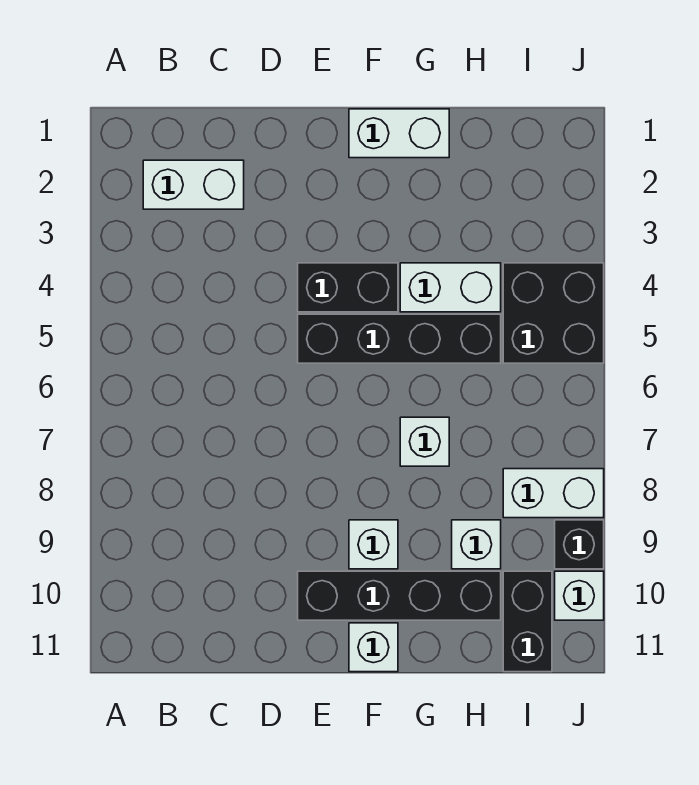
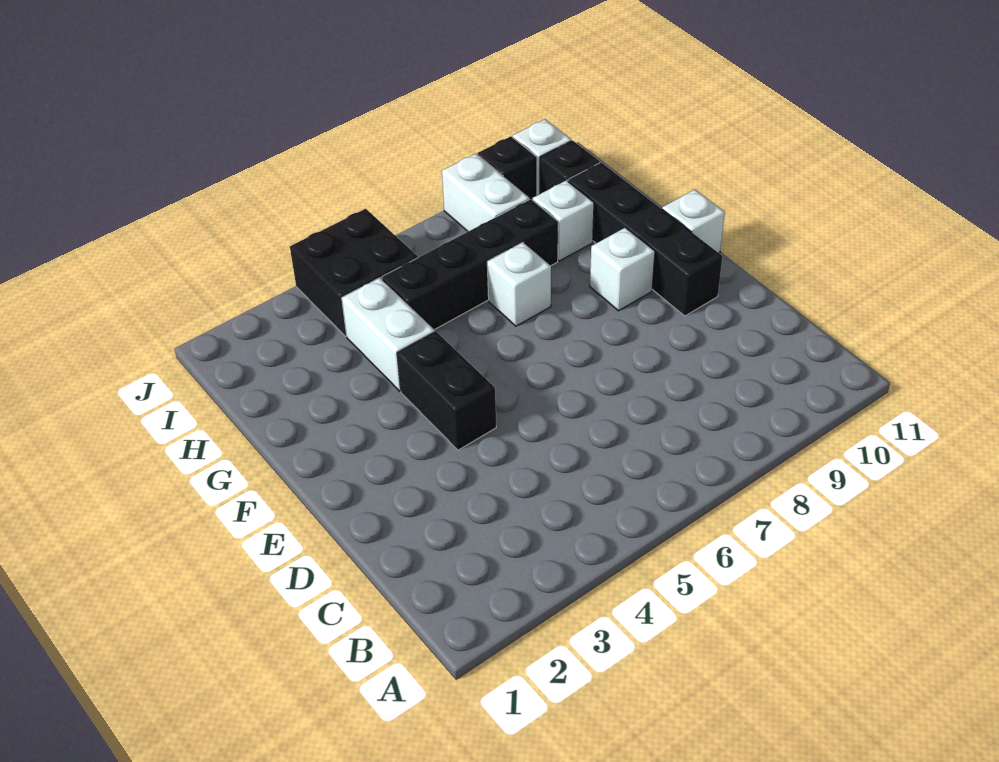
white brick B2:C2 level 1 -> none
black brick E5:H5 level 1 -> black brick H5:H8 level 1
white brick F1:G1 level 1 -> none
black brick I10:I11 level 1 -> black brick I10 level 1

